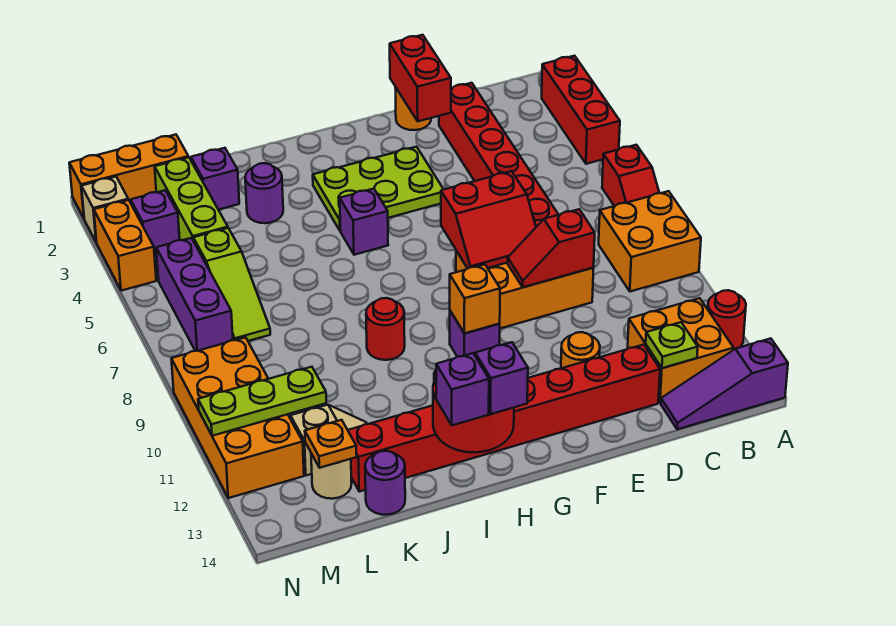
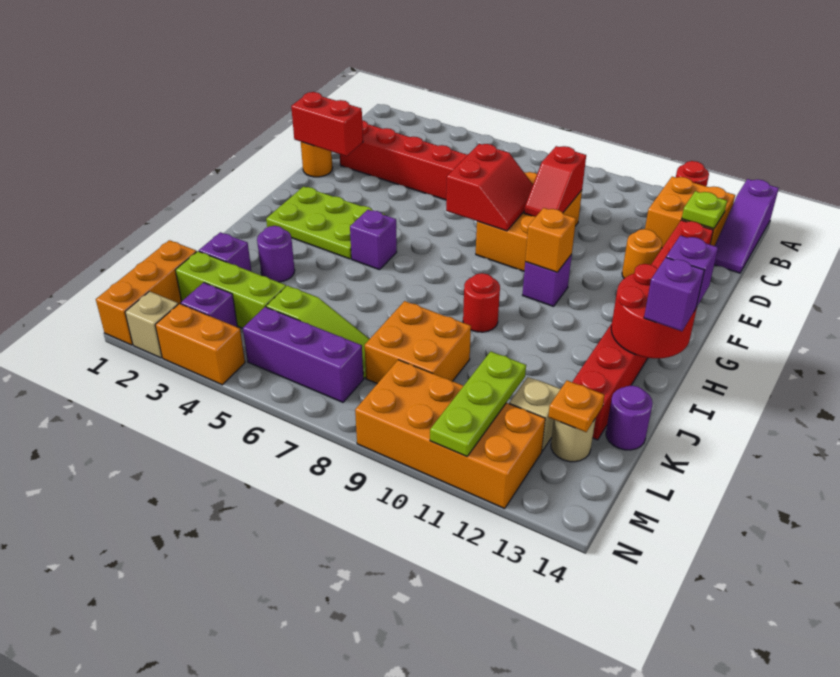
red brick A2:A4 level 1 -> none
red slope A6:A7 level 1 top 6 -> none
orange brick A8:B9 level 1 -> orange brick K8:L9 level 1
lime plate F3:H4 level 1 -> lime plate G2:H4 level 1

